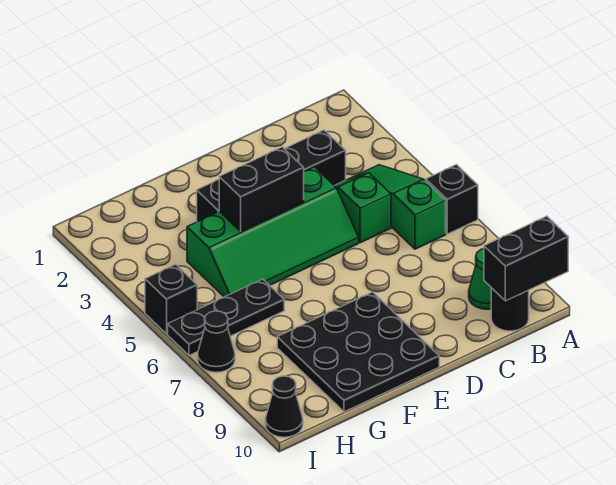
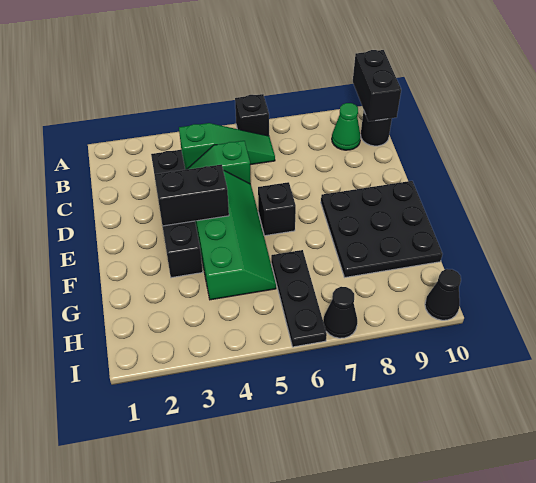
green slope B4:B6 level 1 top 6 -> green slope B4:B6 level 1 top 4
black brick E4:F4 level 2 -> black brick E3:E4 level 2
black brick I5 level 1 -> black brick E6 level 1

